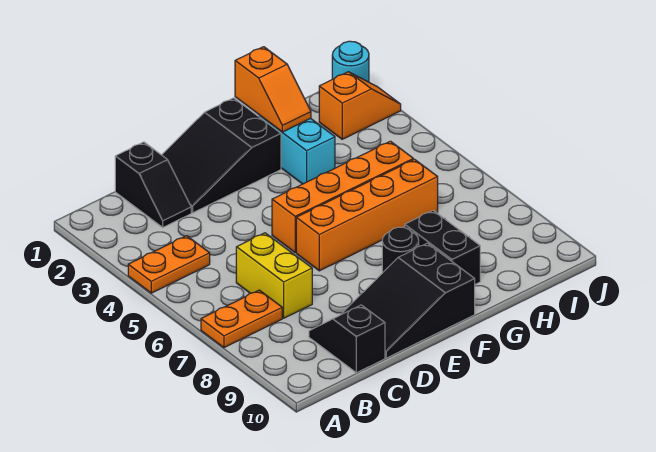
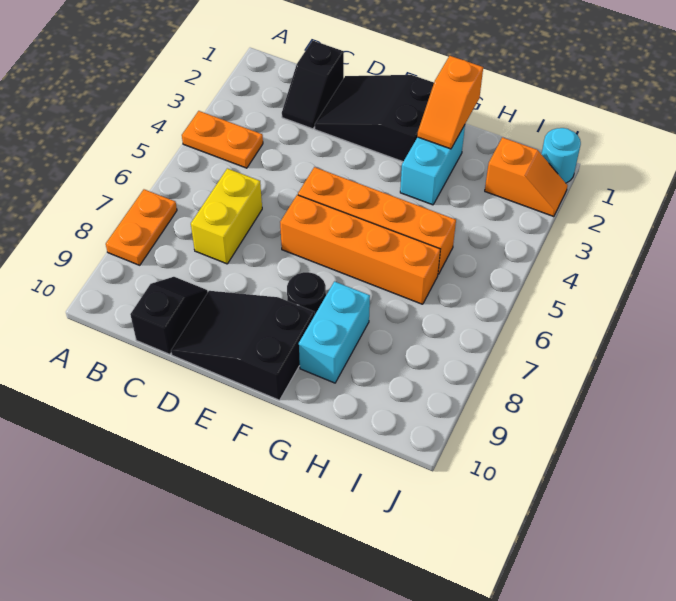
orange plate A7:B7 level 1 -> orange plate A7:A8 level 1
black brick G8:G9 level 1 -> cyan brick G8:G9 level 1

